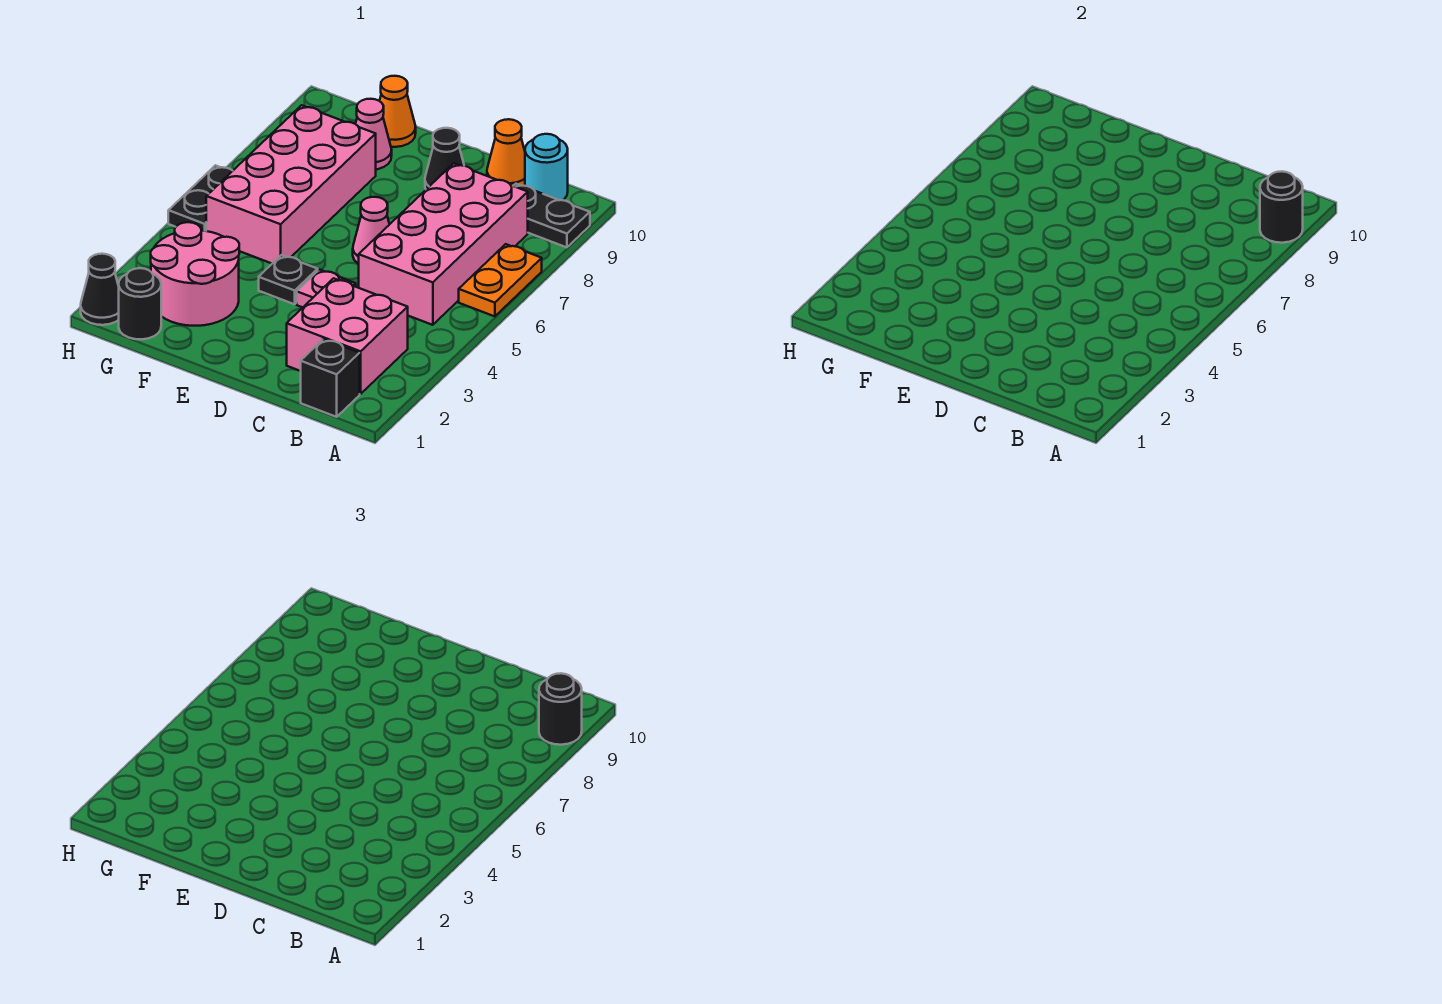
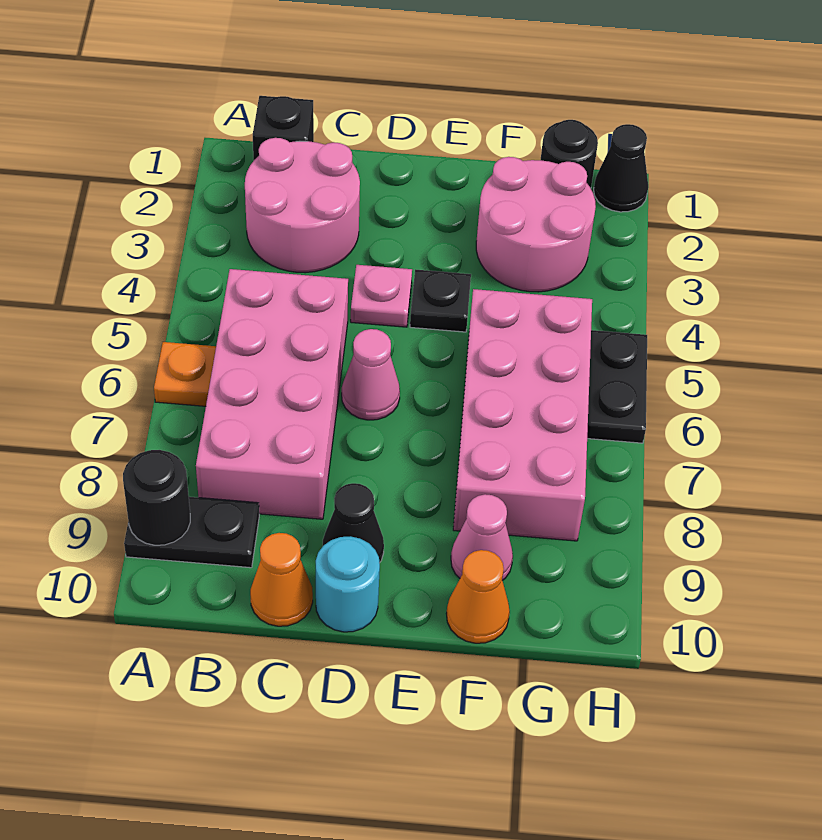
orange plate A6:A7 level 1 -> orange plate A6 level 1
black round brick A9 level 3 -> none
pink brick B2:C3 level 1 -> pink round brick B2:C3 level 1
cyan round brick B10 level 1 -> cyan round brick D10 level 1

